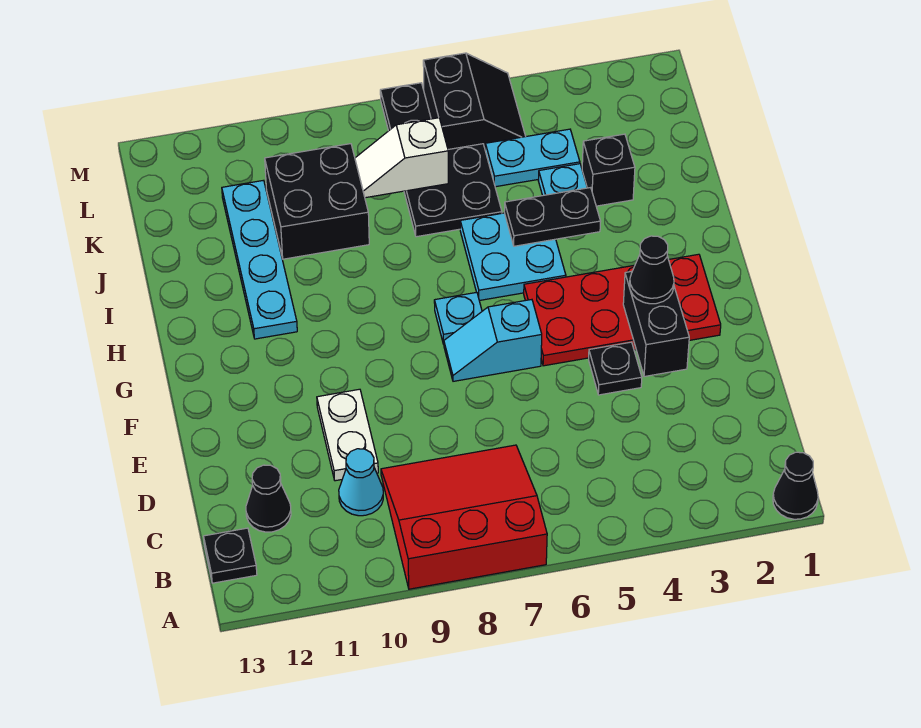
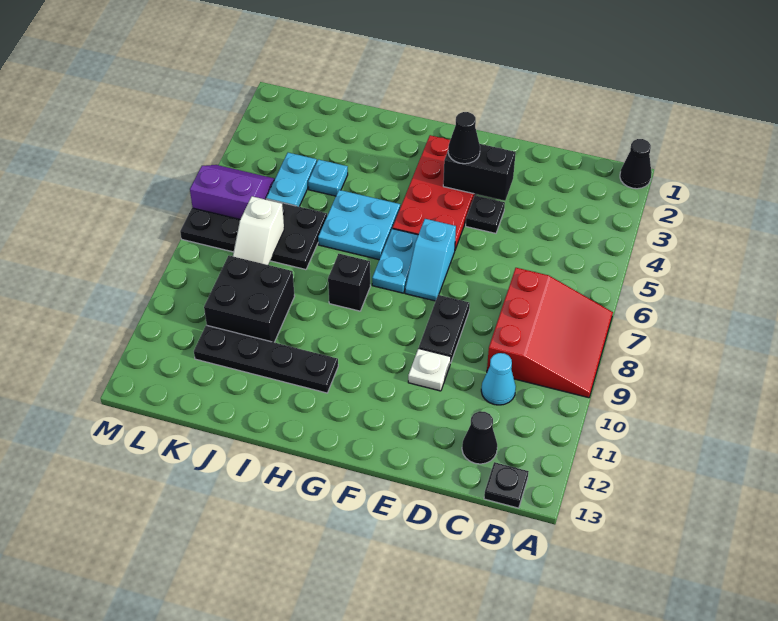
red slope A7:C9 level 1 top A -> red slope A7:C9 level 1 top C
white plate D10:E10 level 1 -> white plate E10 level 1
cyan plate G7 level 1 -> cyan plate G6:G7 level 1
cyan plate H11:K11 level 1 -> black plate H11:K11 level 1
black plate I4:I5 level 2 -> black plate E8:E9 level 1
black brick J3 level 1 -> black brick H8 level 1
black slope L5:M6 level 1 top 6 -> purple slope L5:M6 level 1 top 6

